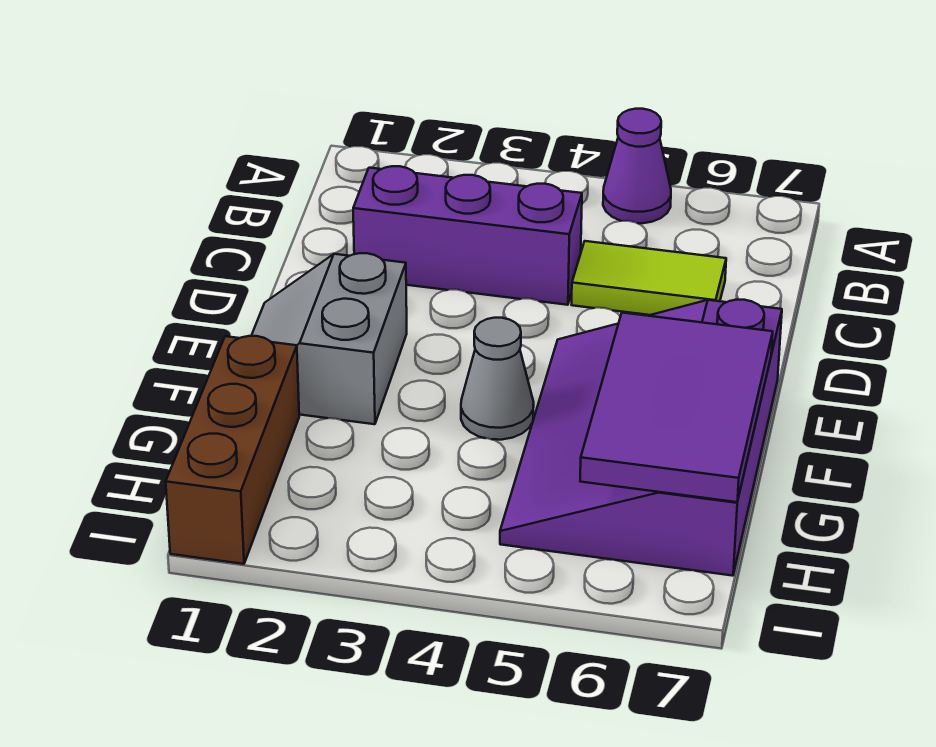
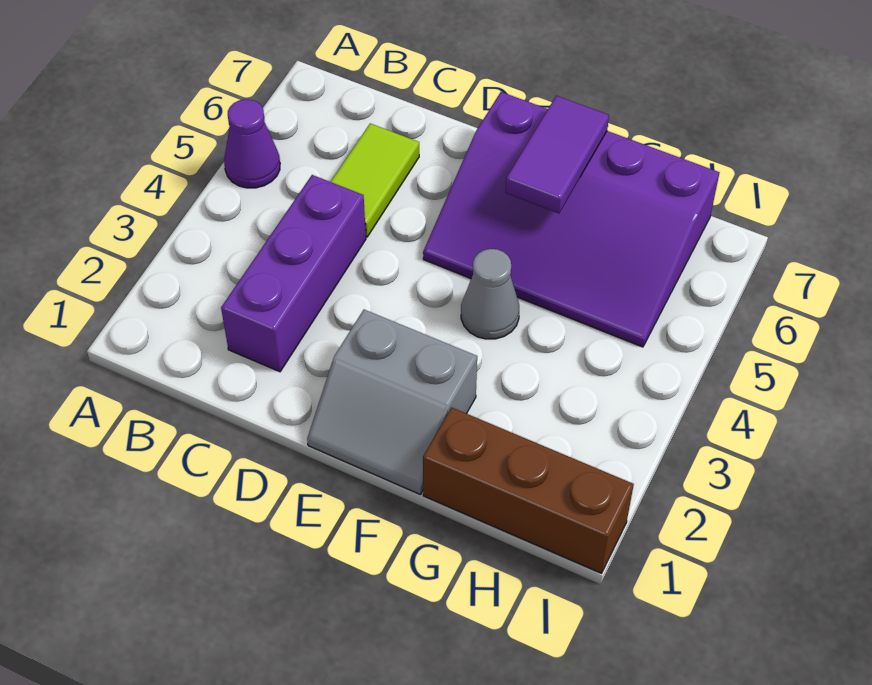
purple tile F6:H7 level 2 -> purple tile F6:F7 level 2

